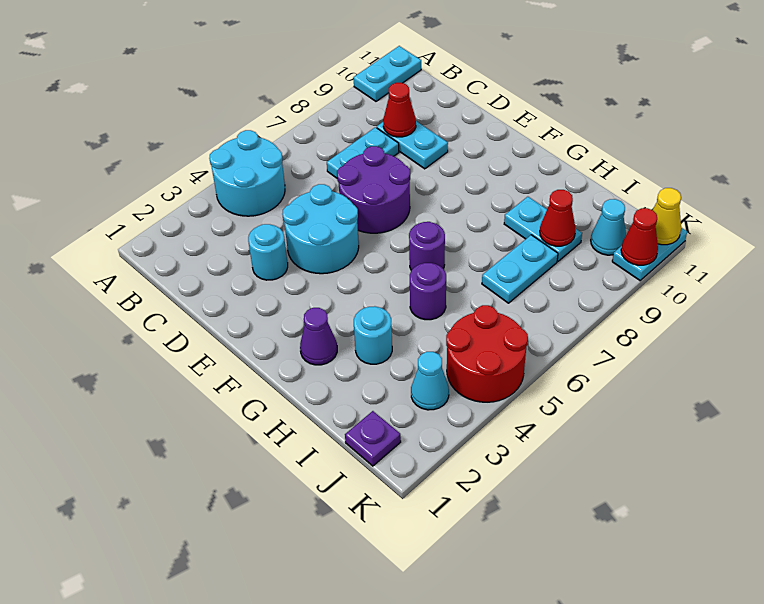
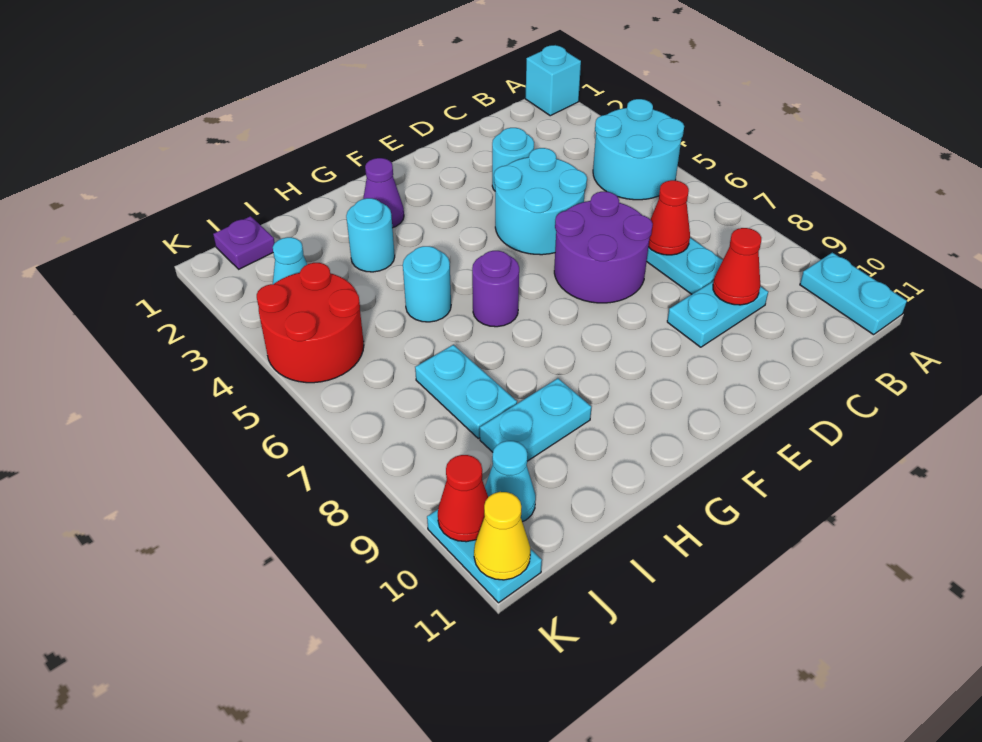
none -> cyan brick A1 level 1
purple round brick H5 level 1 -> cyan round brick H5 level 1
red cone I9 level 2 -> red cone C7 level 2

